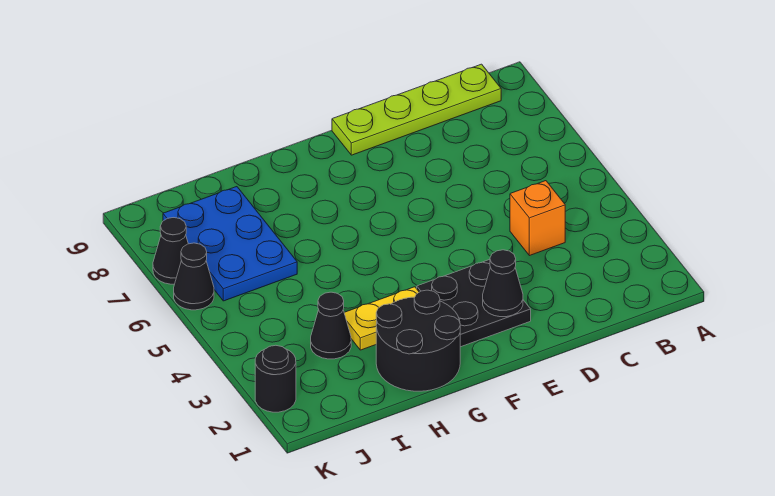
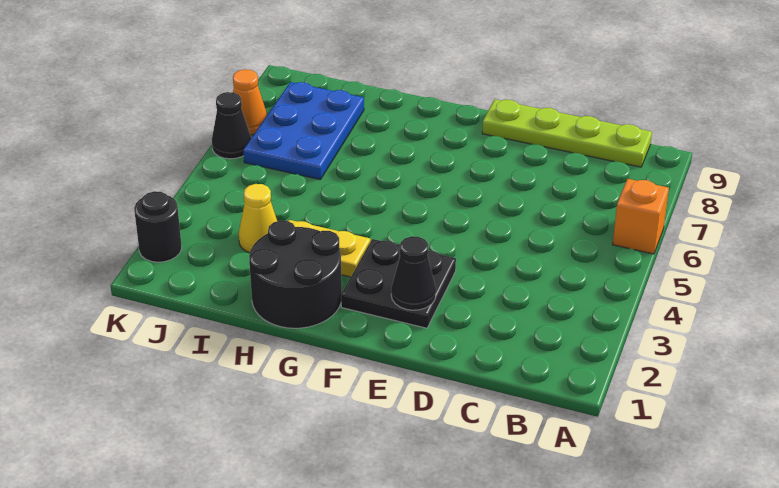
orange brick C4 level 1 -> orange brick A6 level 1
black cone I3 level 1 -> yellow cone I3 level 1
black cone K7 level 1 -> orange cone K7 level 1

